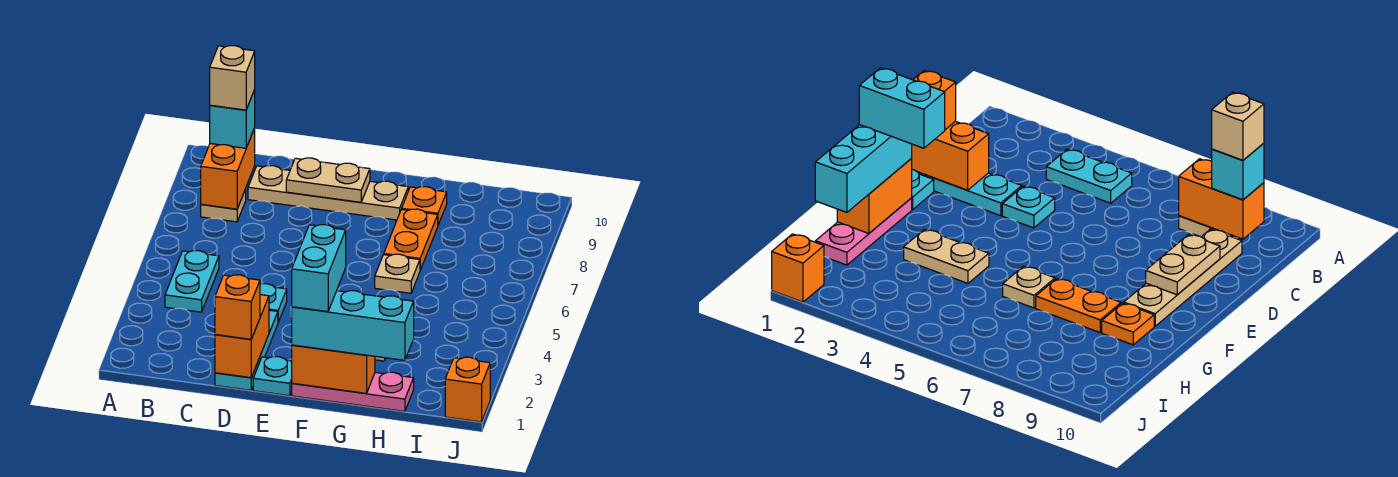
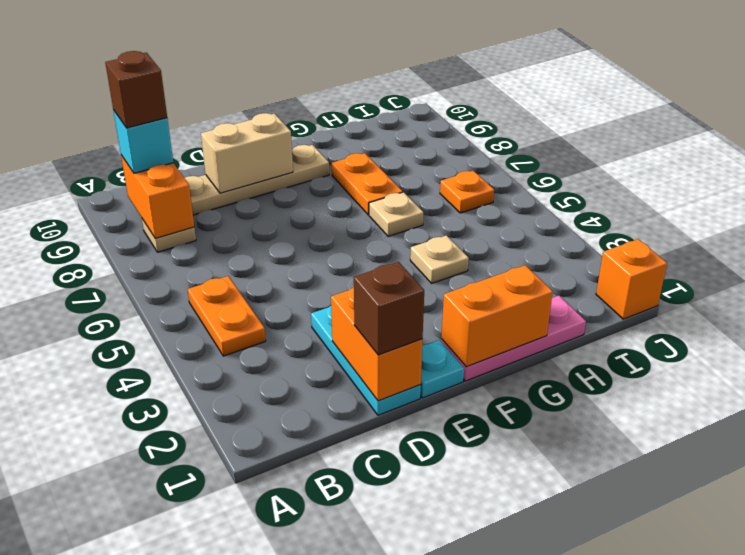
cyan plate B4:B5 level 1 -> orange plate B4:B5 level 1
tan brick B9 level 4 -> brown brick B9 level 4
orange brick D1 level 3 -> brown brick D1 level 3
cyan plate D4 level 1 -> none
tan plate D9:E9 level 2 -> tan brick D9:E9 level 2
cyan brick F1:H1 level 3 -> none
cyan brick F1:F2 level 4 -> none
tan plate G3:G4 level 1 -> tan plate G4 level 1
orange plate G9 level 1 -> orange plate I6 level 1

